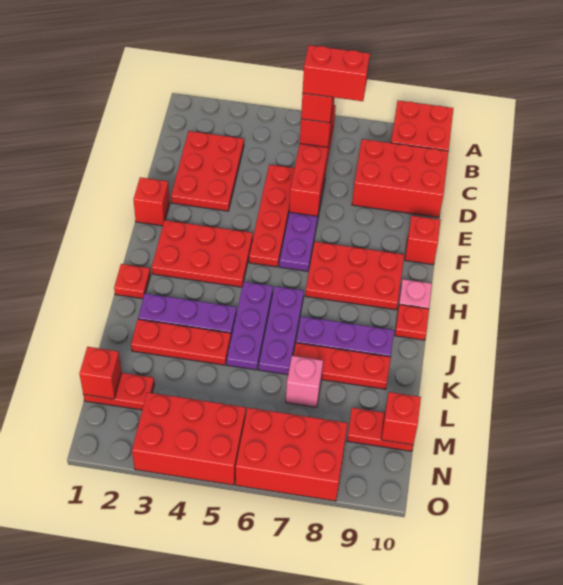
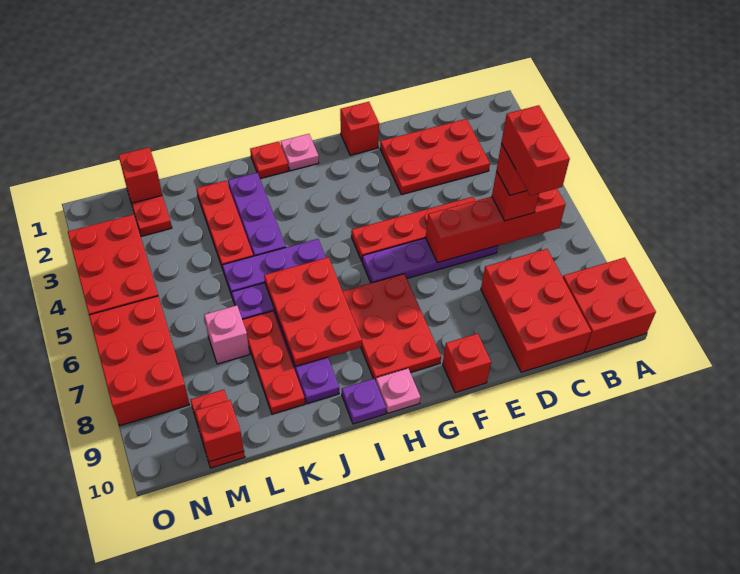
red plate G2:H4 level 1 -> red plate I6:J8 level 2
none -> pink plate H1 level 1
red plate I10 level 1 -> purple plate I10 level 1

